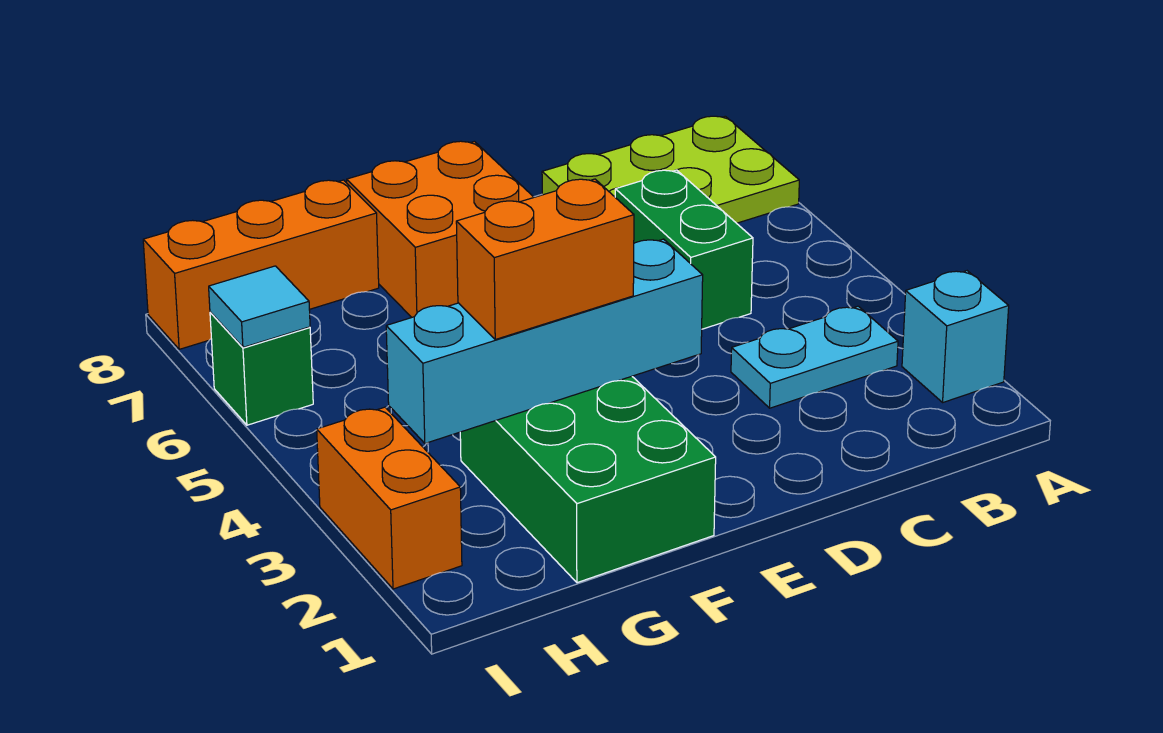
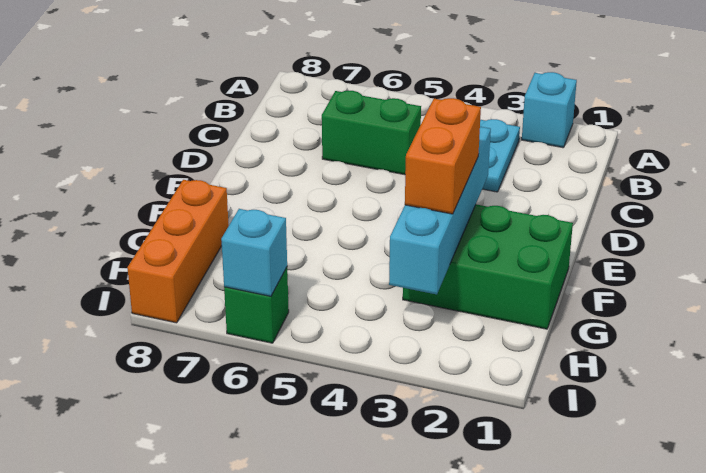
lime plate A7:C8 level 1 -> none
orange brick E7:F8 level 1 -> none
orange brick I2:I3 level 1 -> none
cyan tile I6 level 2 -> cyan brick I6 level 2

